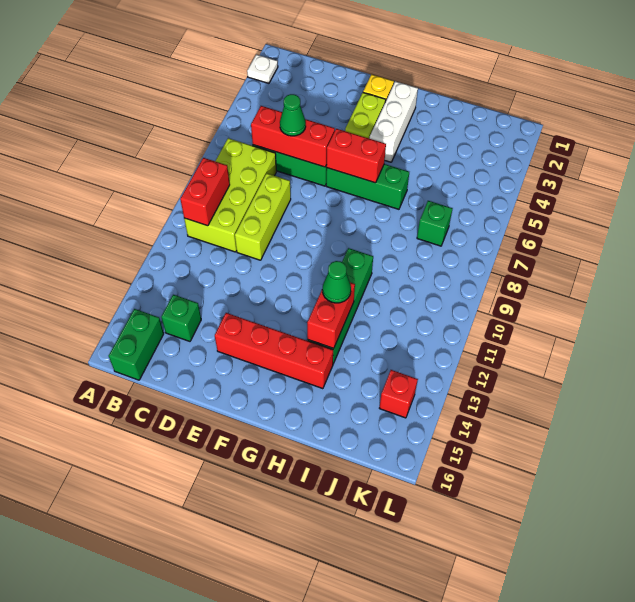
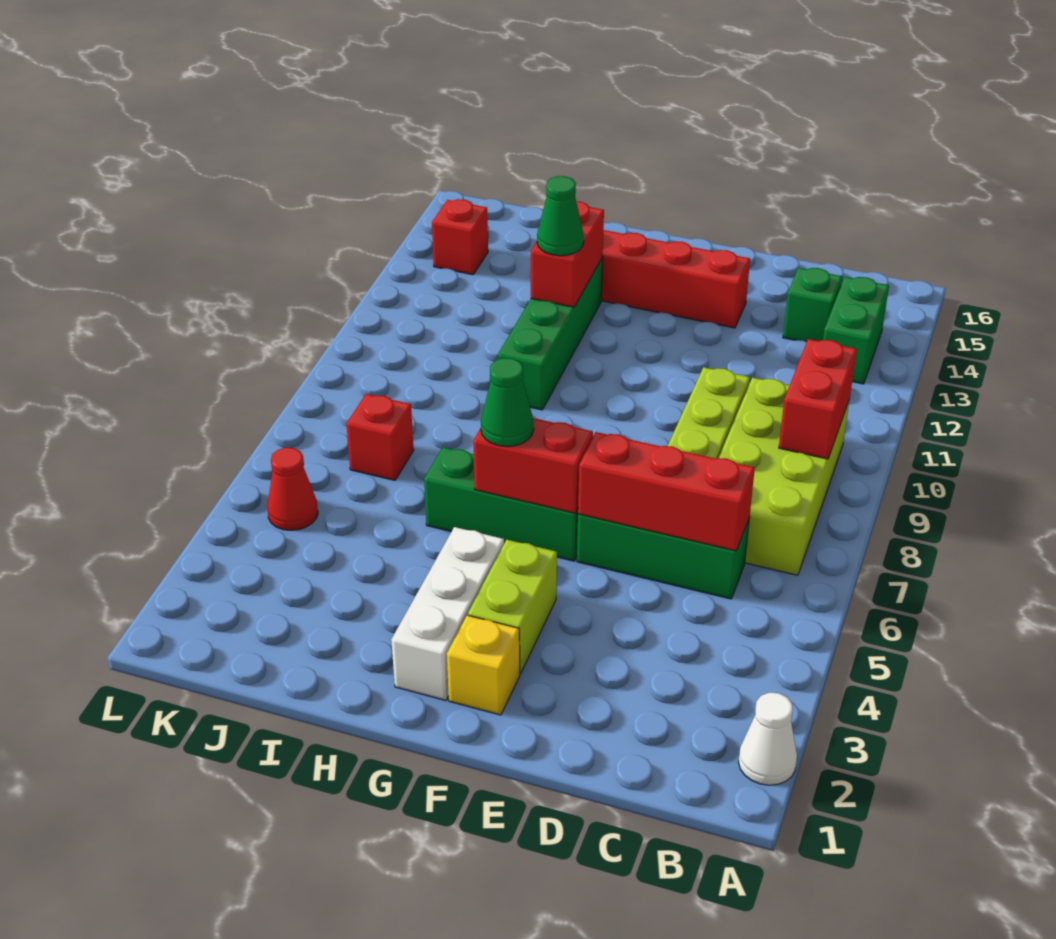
white plate A2 level 1 -> white cone A2 level 1
green brick B15:B16 level 1 -> green brick B13:B14 level 1
green cone D6 level 3 -> green cone G6 level 3
green brick J7 level 1 -> red brick J7 level 1
none -> red cone K5 level 1

